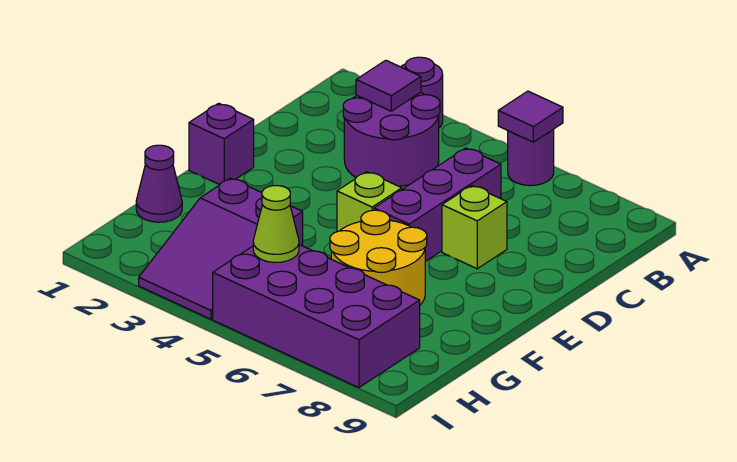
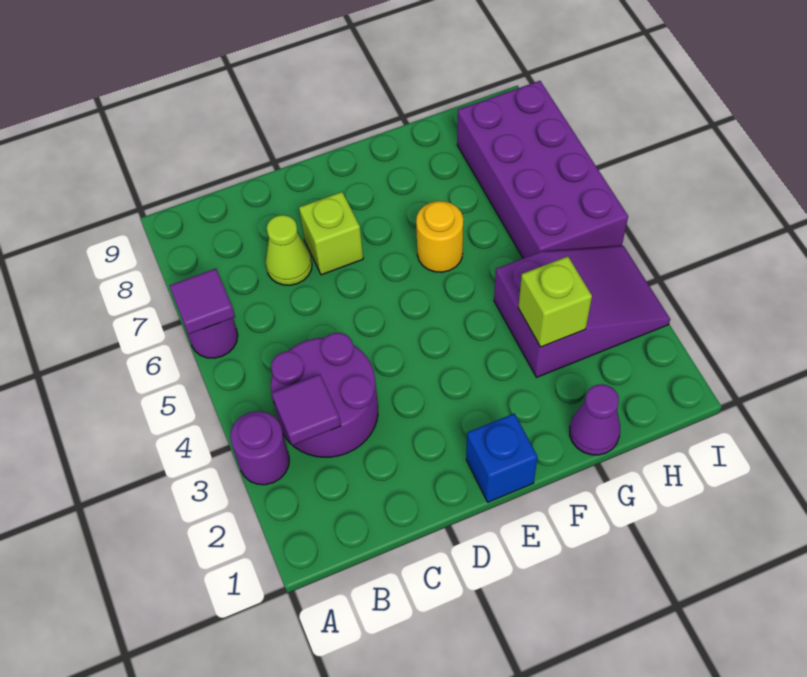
purple brick C6:E6 level 1 -> none
purple brick E1 level 1 -> blue brick E1 level 1
lime brick E5 level 1 -> lime brick G3 level 2
yellow round brick F6:G7 level 1 -> yellow round brick F6 level 1
lime cone H5 level 2 -> lime cone C7 level 1

